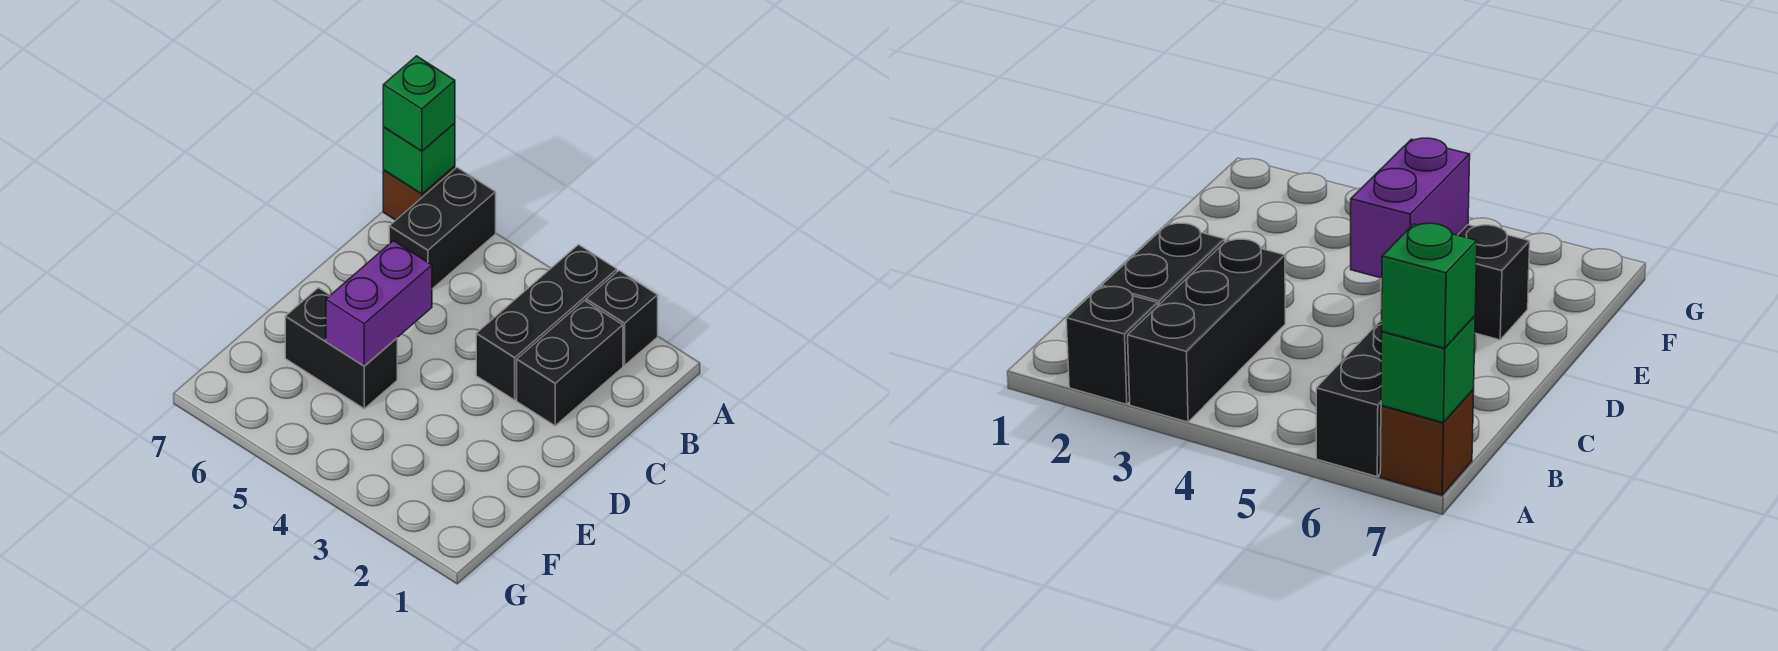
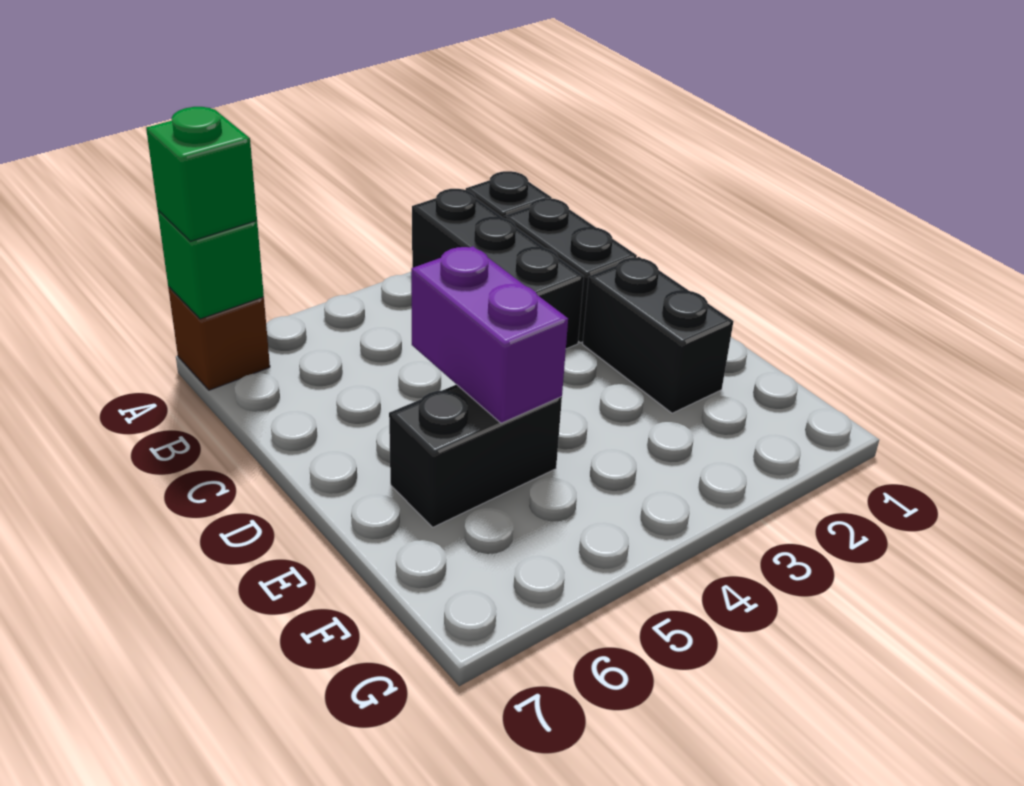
black brick A6:B6 level 1 -> black brick D2:E2 level 1

